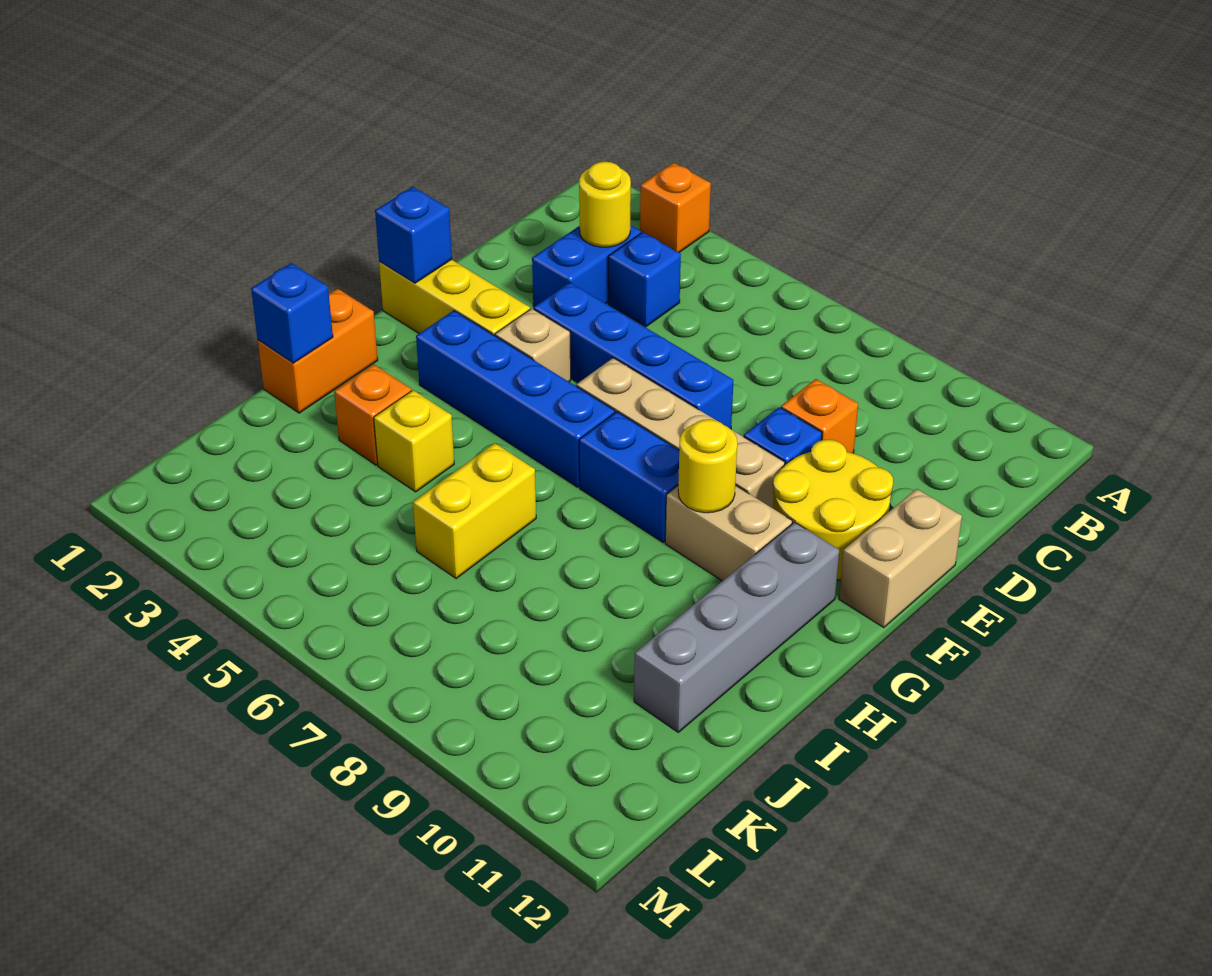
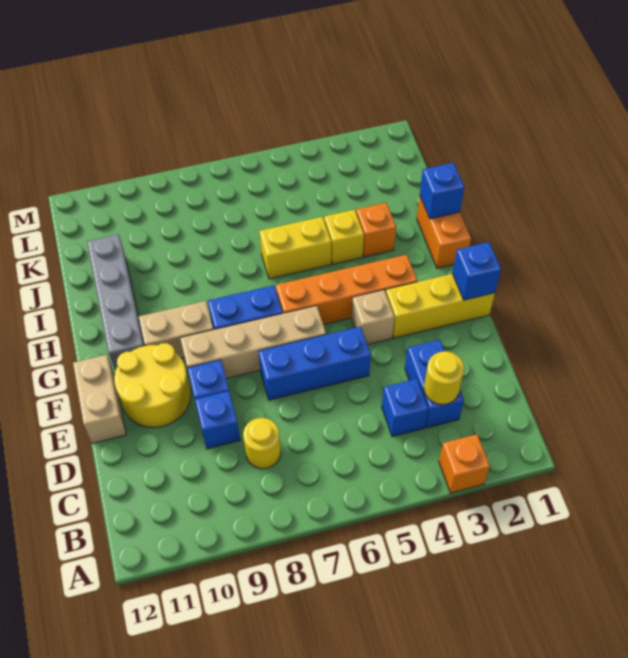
orange brick D9 level 1 -> blue brick D9 level 1
blue brick E4:E7 level 1 -> blue brick E5:E7 level 1
blue brick G3:G6 level 1 -> orange brick G3:G6 level 1
yellow round brick G9 level 2 -> yellow round brick C8 level 1
yellow brick I6:J6 level 1 -> yellow brick I5:I6 level 1

